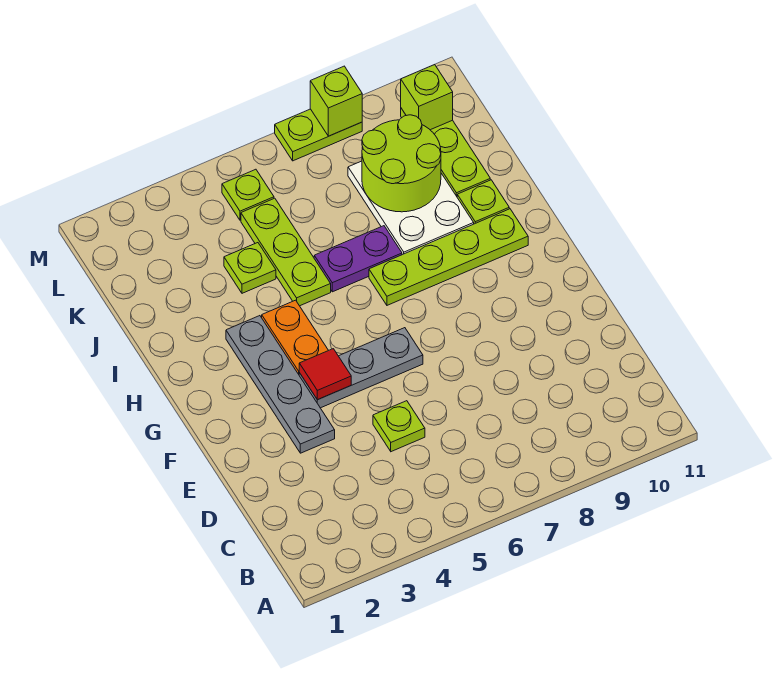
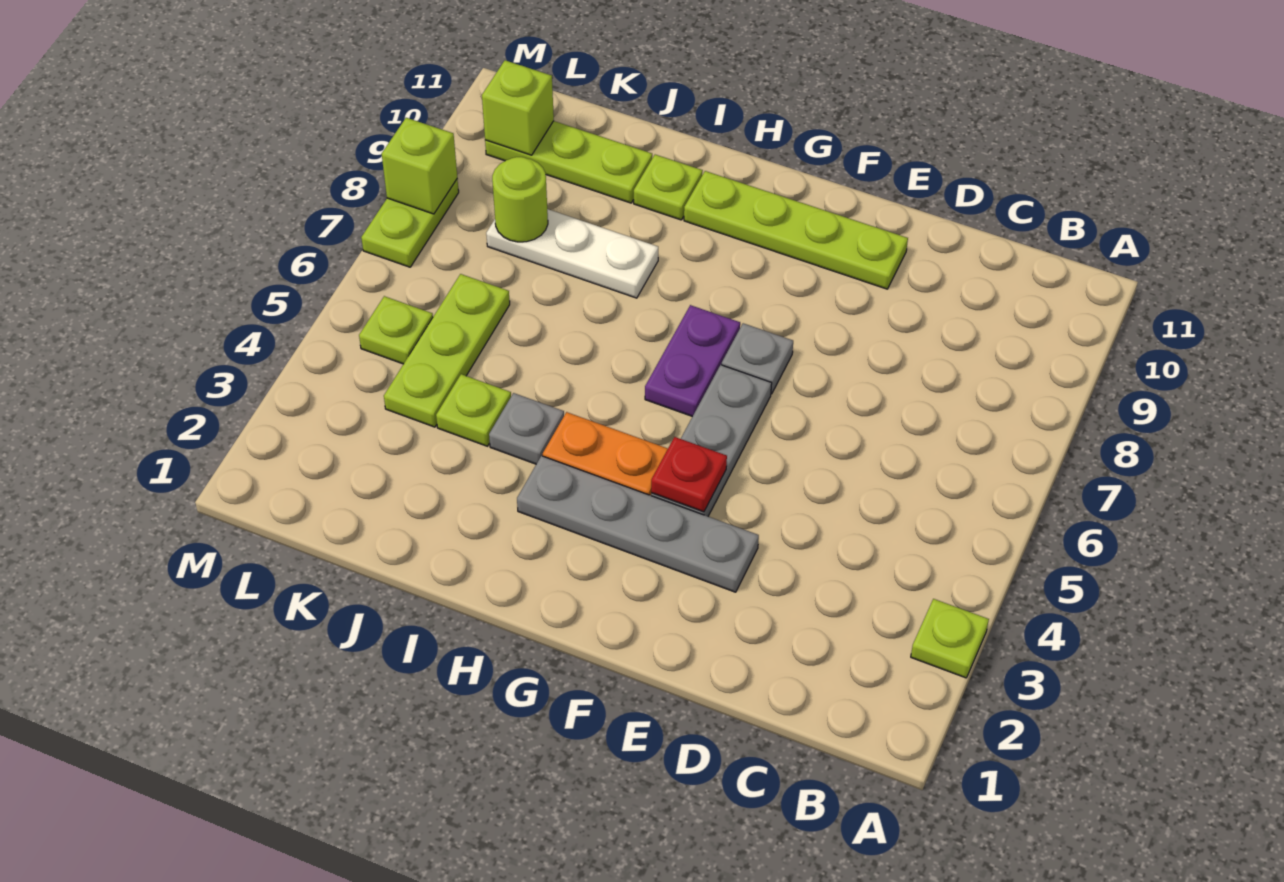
lime plate D5 level 1 -> lime plate A3 level 1
red tile F4 level 2 -> red plate F4 level 2
none -> grey plate F7 level 1
lime plate H7:H10 level 1 -> lime plate E10:H10 level 1
none -> grey plate I4 level 1
lime plate I5:K5 level 1 -> lime plate K4:K6 level 1
purple plate I6:I7 level 1 -> purple plate G6:G7 level 1
white plate I8:K9 level 1 -> white plate I8:K8 level 1
lime round brick J8:K9 level 2 -> lime round brick K8 level 2

